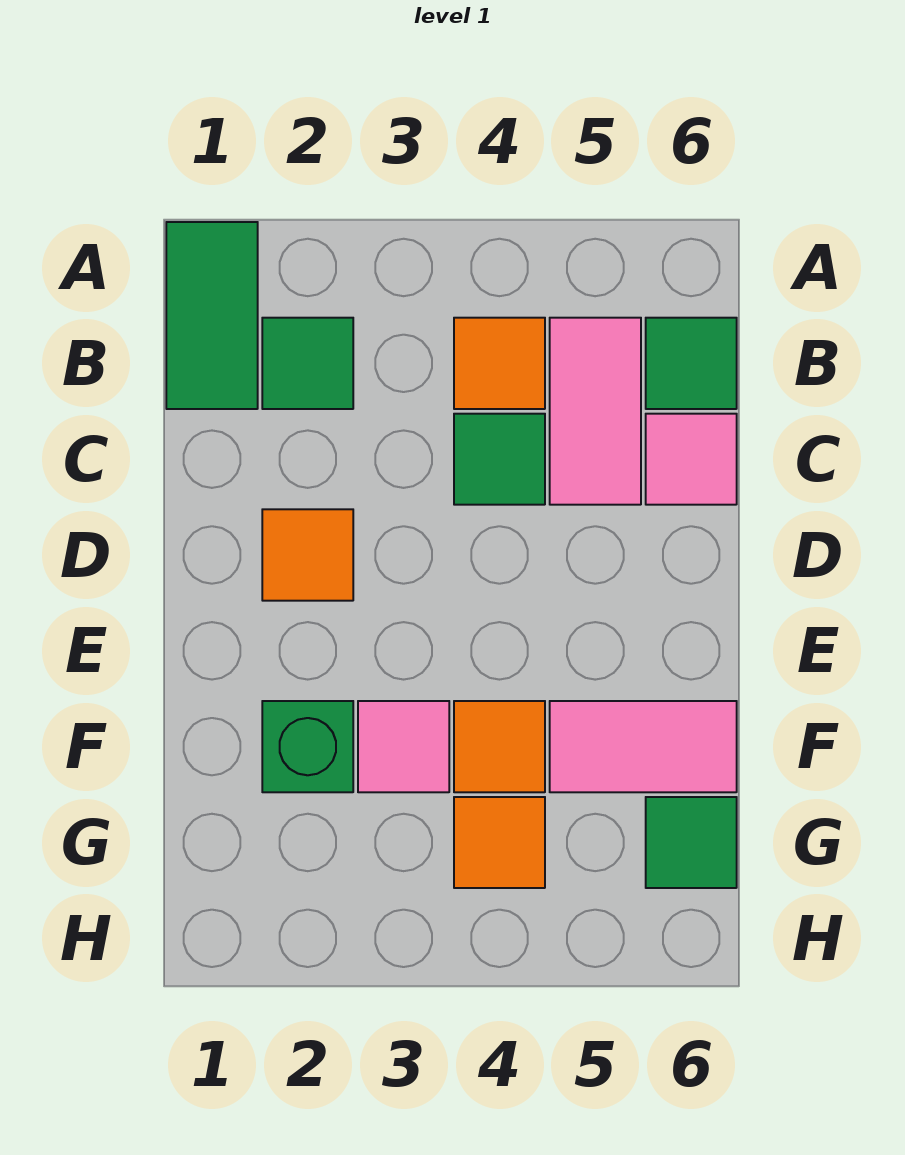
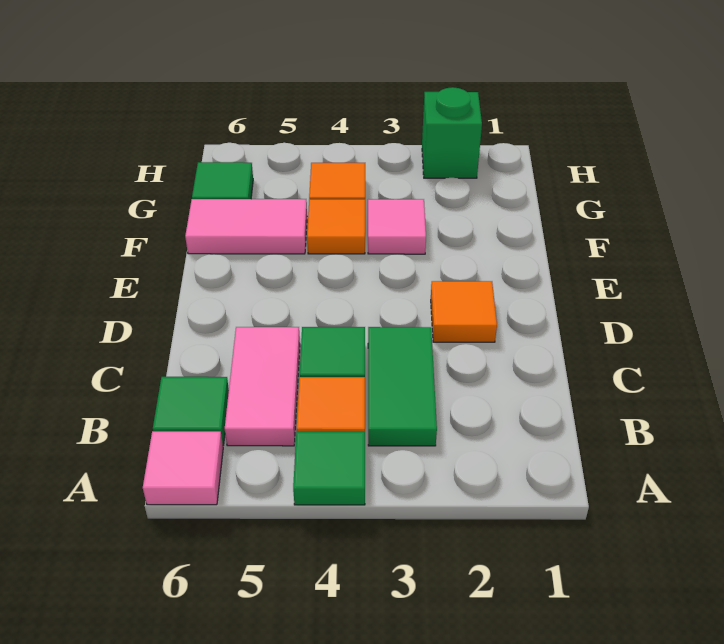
green tile A1:B1 level 1 -> green tile B3:C3 level 1
green tile B2 level 1 -> green tile A4 level 1
pink tile C6 level 1 -> pink tile A6 level 1
green brick F2 level 1 -> green brick H2 level 1

